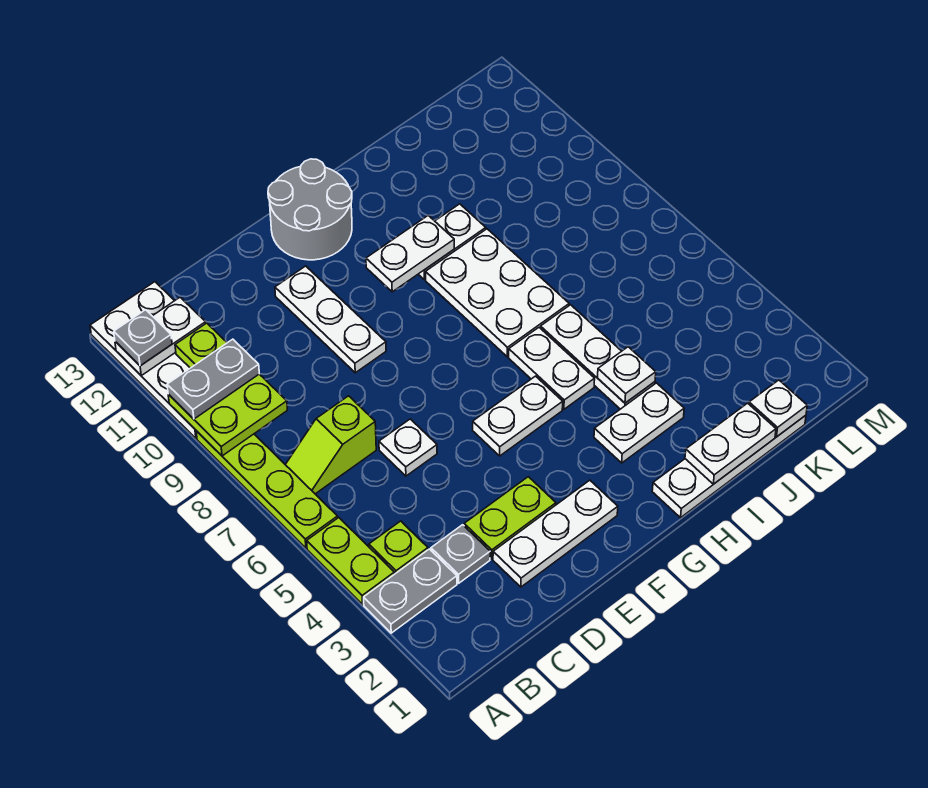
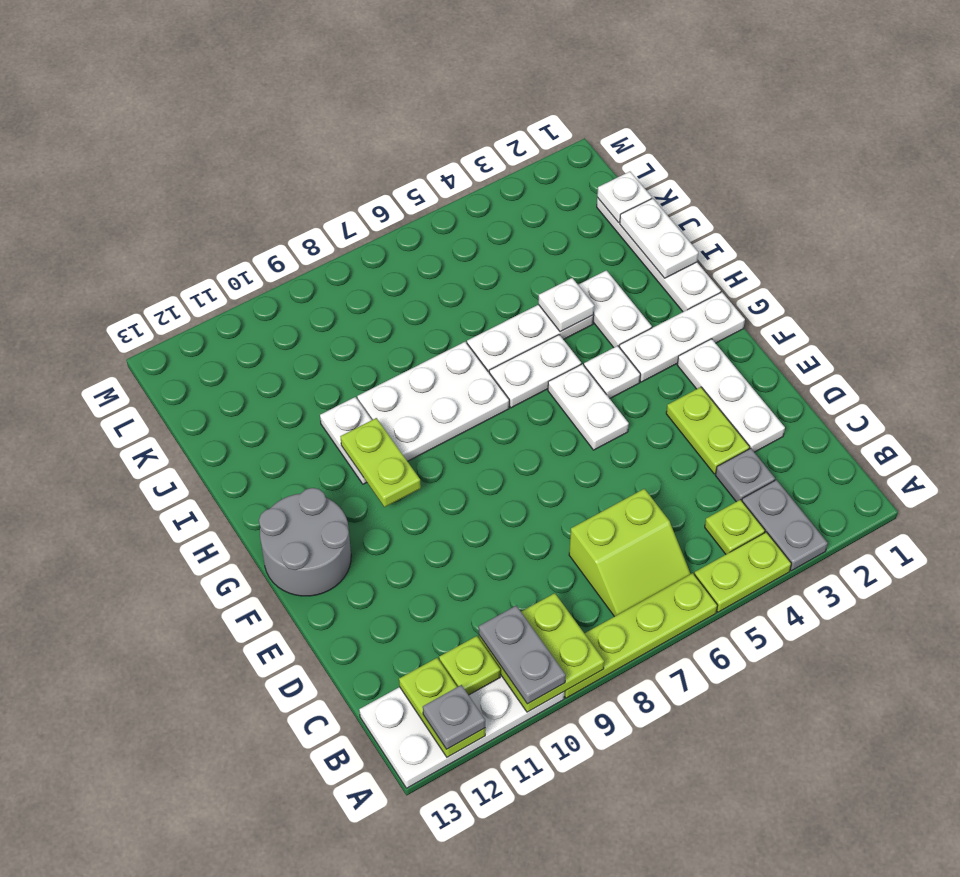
white plate A12:B12 level 2 -> lime plate A12:B12 level 2
lime slope B7:C7 level 1 top C -> lime slope B6:C7 level 1 top C
white plate D6 level 1 -> white plate G4 level 1
white plate E9:E11 level 1 -> white plate G1:G3 level 1
white plate G10:H10 level 2 -> lime plate G10:H10 level 2

